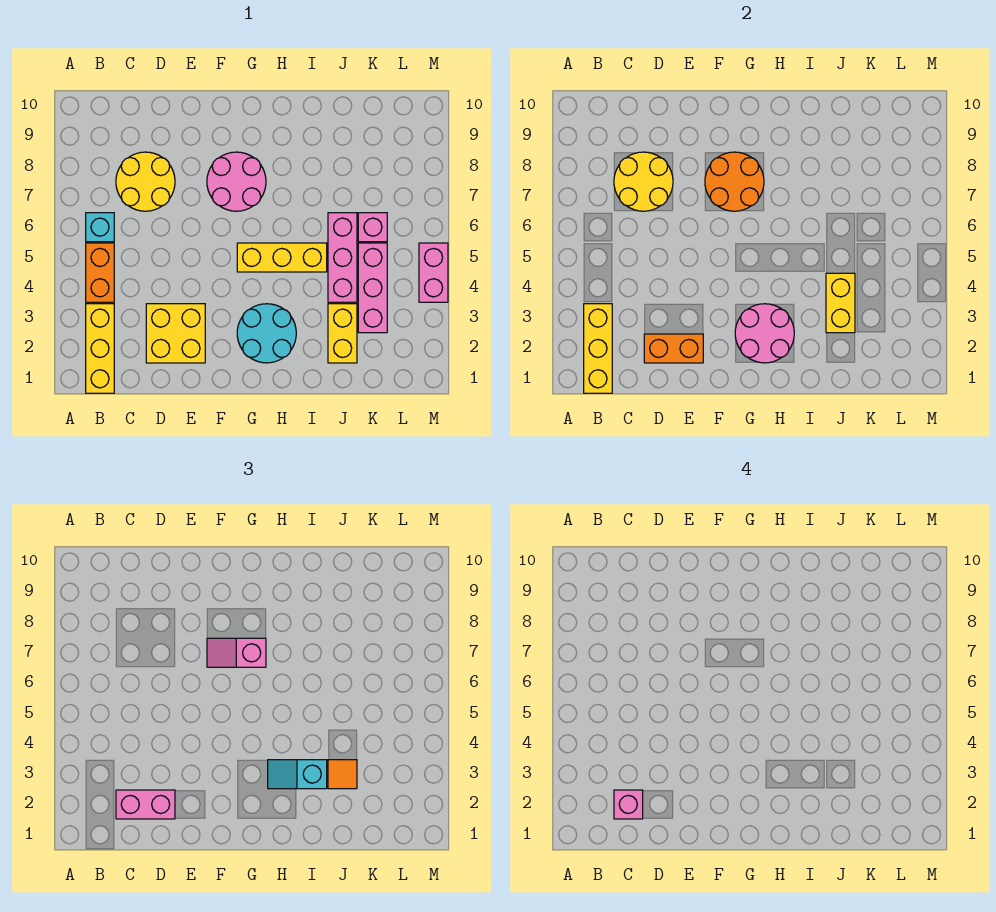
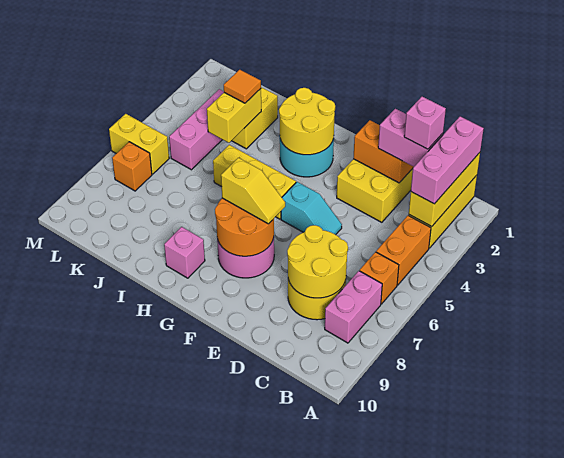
cyan brick B6 level 1 -> orange brick B6 level 1
pink slope F7:G7 level 3 top G -> yellow slope F7:G7 level 3 top G
pink round brick G2:H3 level 2 -> yellow round brick G2:H3 level 2
cyan slope H3:I3 level 3 top I -> cyan slope E5:F5 level 1 top F
pink brick J4:J6 level 1 -> pink brick B1:B3 level 3
pink brick K6 level 1 -> pink brick H9 level 1
none -> yellow brick L6:M6 level 1
none -> orange brick L7 level 1
pink brick M4:M5 level 1 -> pink brick B7:B8 level 1

